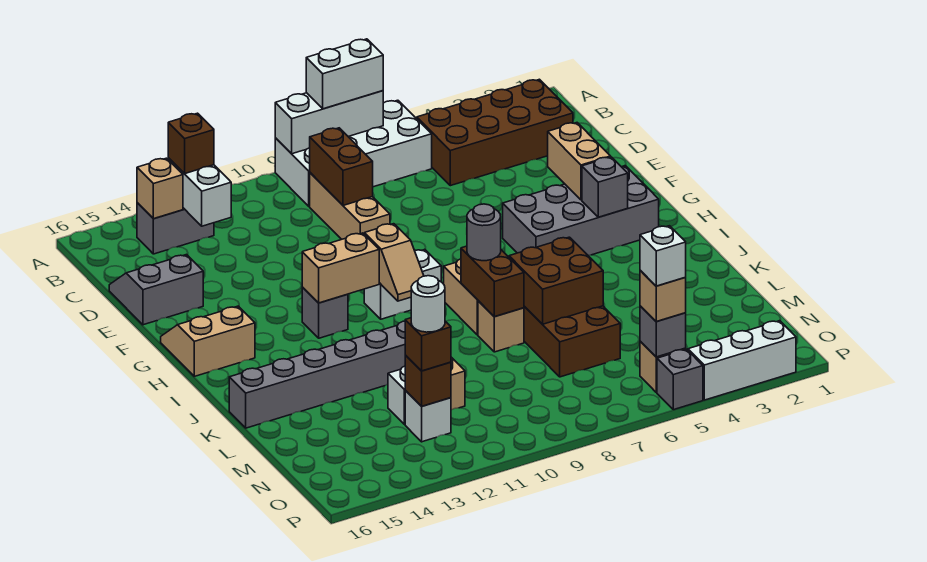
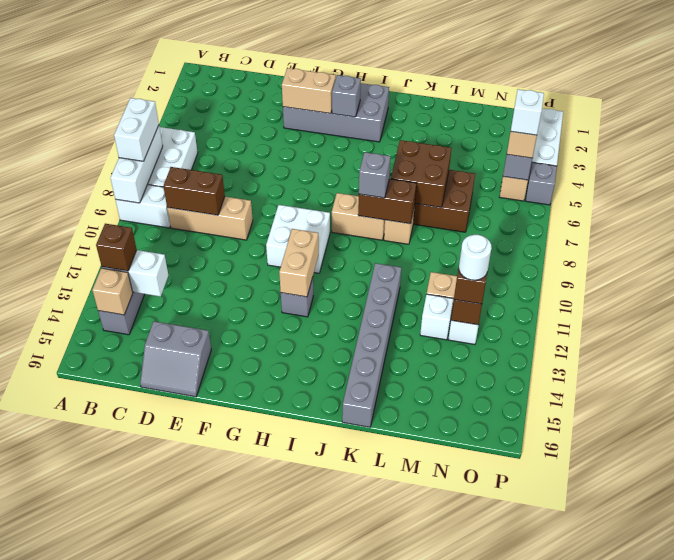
brown brick B2:C5 level 1 -> none
grey slope D15:E16 level 1 top E -> grey slope D15:E16 level 1 top 15
grey brick G2:H5 level 1 -> grey brick F2:I3 level 1
tan slope G15:H16 level 1 top H -> none
white brick H9:H10 level 1 -> white brick G9:H10 level 1
tan slope H10:I10 level 2 top H -> none
grey round brick J8 level 3 -> grey brick J8 level 3

